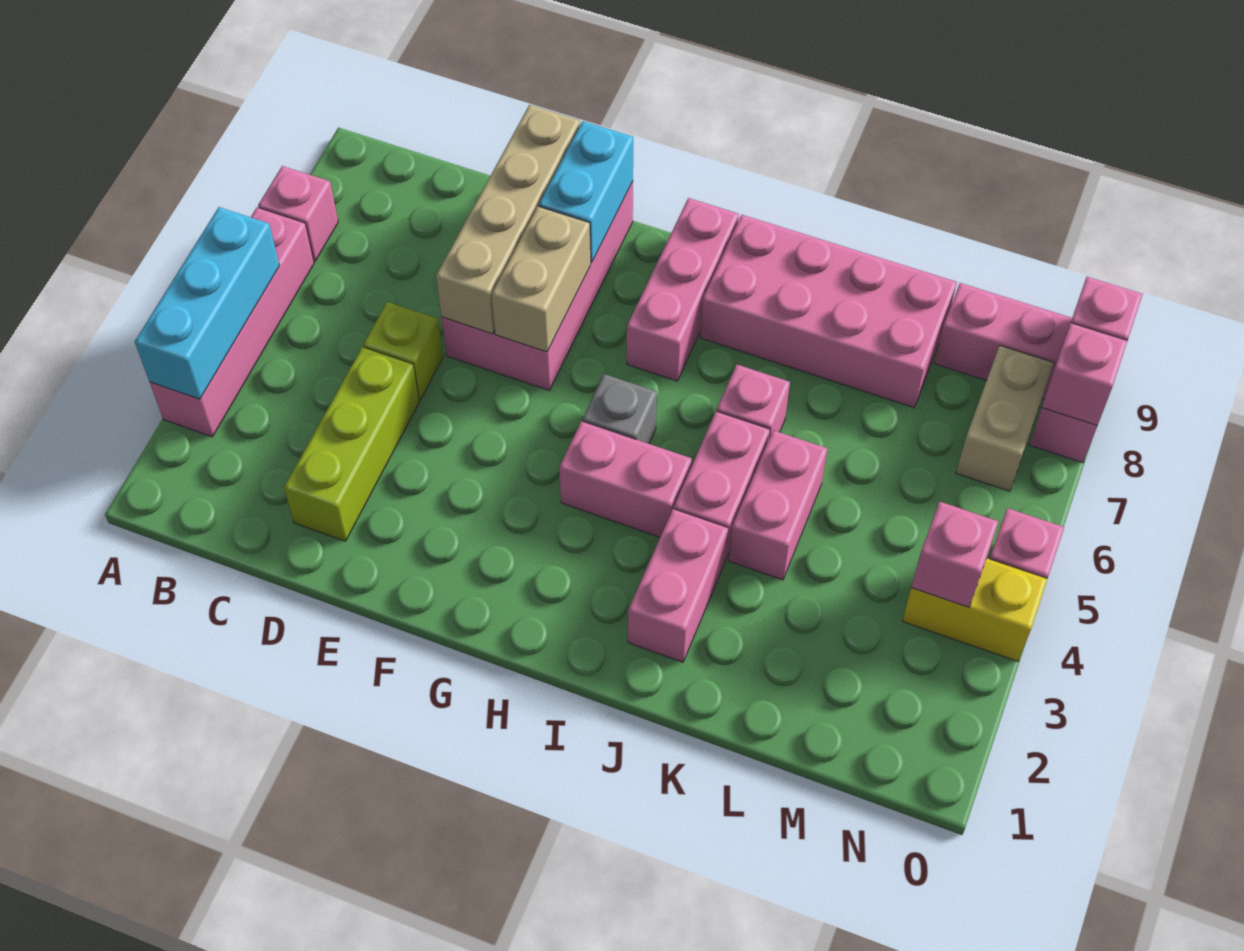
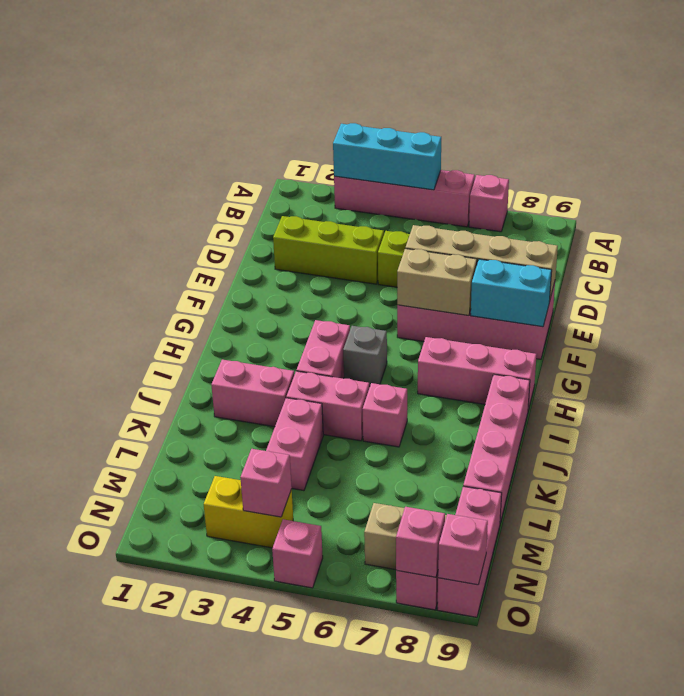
pink brick I8:L9 level 1 -> pink brick I9:L9 level 1
pink brick K4:K5 level 1 -> pink brick K4:L4 level 1
yellow brick N4:O4 level 1 -> yellow brick N3:N4 level 1

